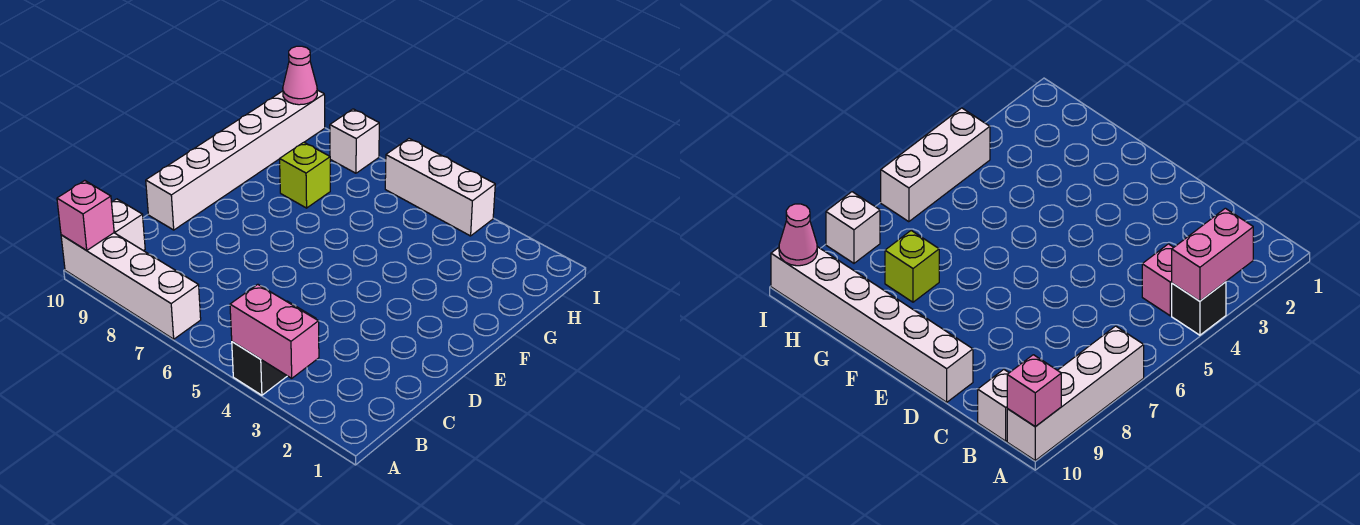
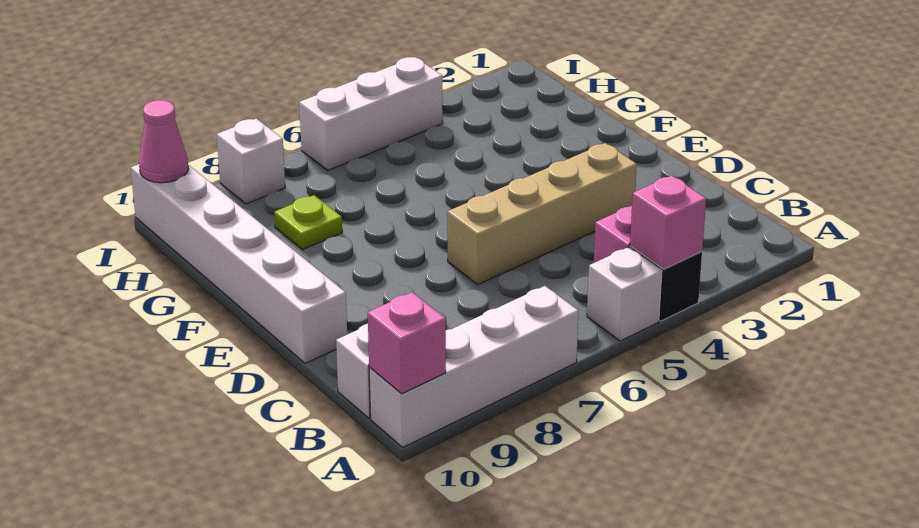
pink brick A3:A4 level 2 -> pink brick A4 level 2
none -> white brick A5 level 1
none -> tan brick D3:D6 level 1
lime brick G8 level 1 -> lime plate G8 level 1

